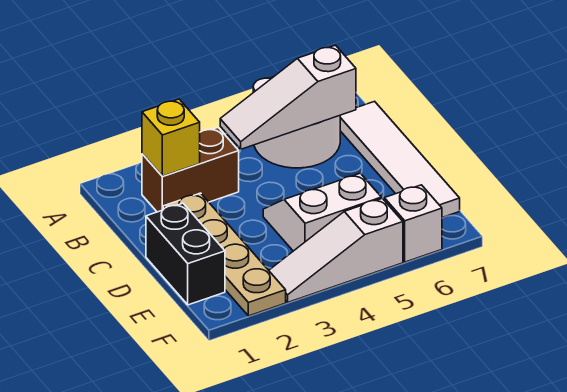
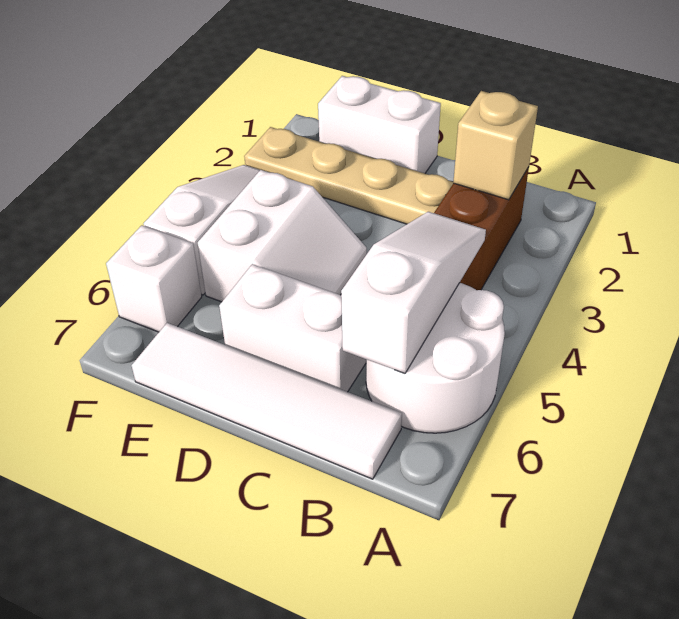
yellow brick B2 level 2 -> tan brick B2 level 2
none -> white brick C6:D6 level 1
black brick D1:E1 level 1 -> white brick D1:E1 level 1

